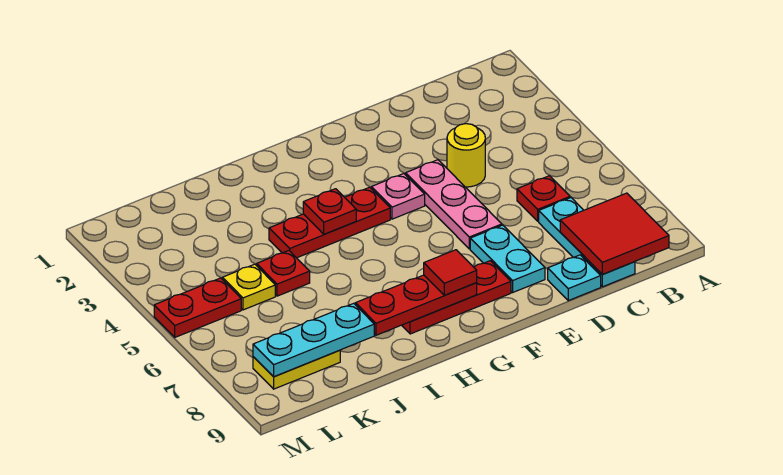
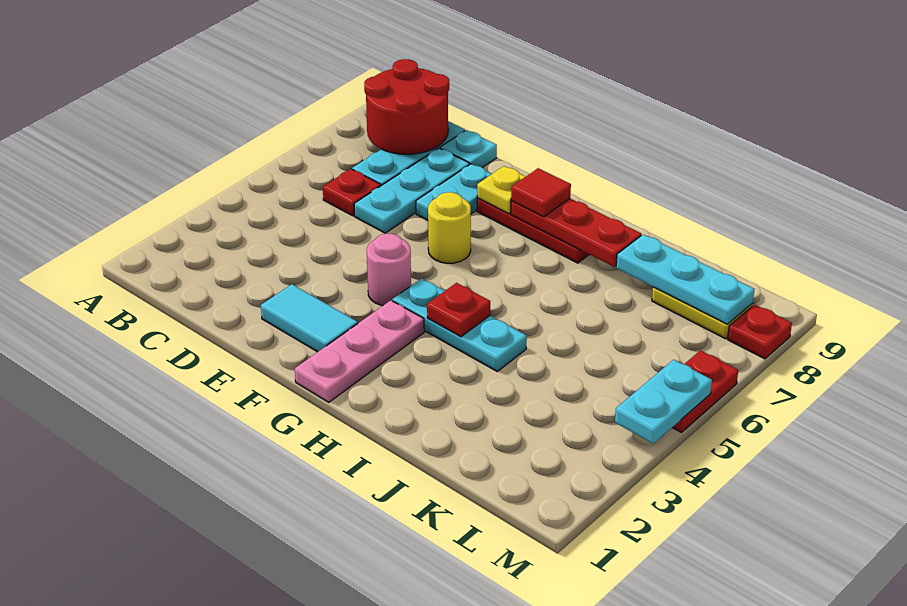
red tile B8:C9 level 2 -> red round brick B8:C9 level 2
yellow round brick D4 level 1 -> yellow round brick F6 level 1
none -> cyan plate D6:D8 level 1
none -> cyan tile E2:F2 level 1
pink plate E4:E6 level 1 -> pink plate G1:G3 level 1
pink plate F4 level 1 -> pink round brick F4 level 1
red plate G4:I4 level 1 -> cyan plate G4:I4 level 1
red plate J5 level 1 -> red plate M8 level 1
yellow plate K5 level 1 -> yellow plate F8 level 2
red plate L5:M5 level 1 -> red plate M5:M6 level 1
none -> cyan plate M4:M5 level 2

